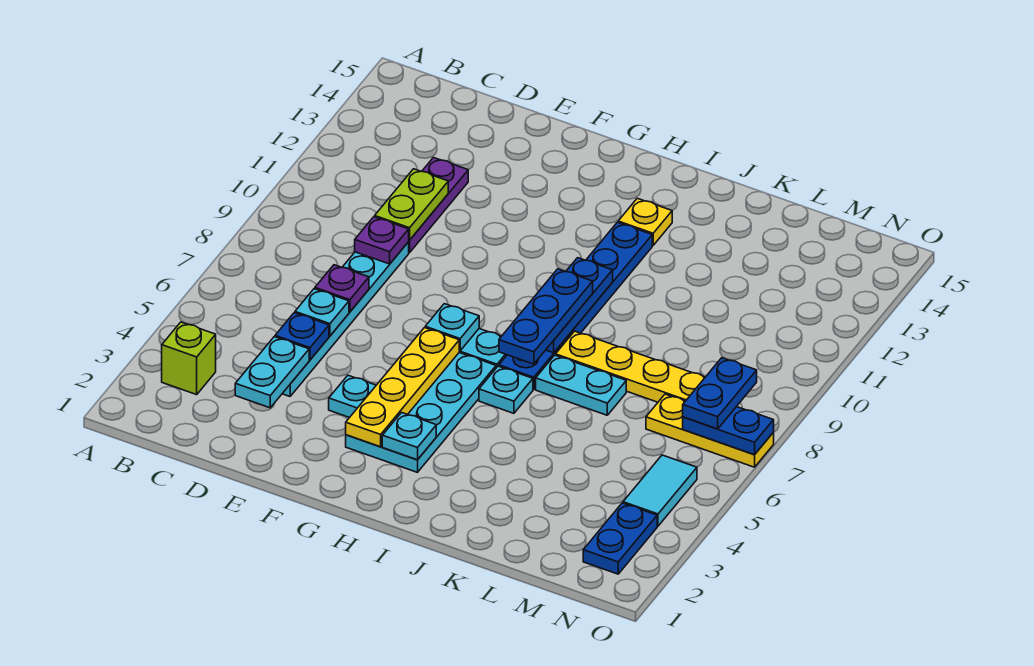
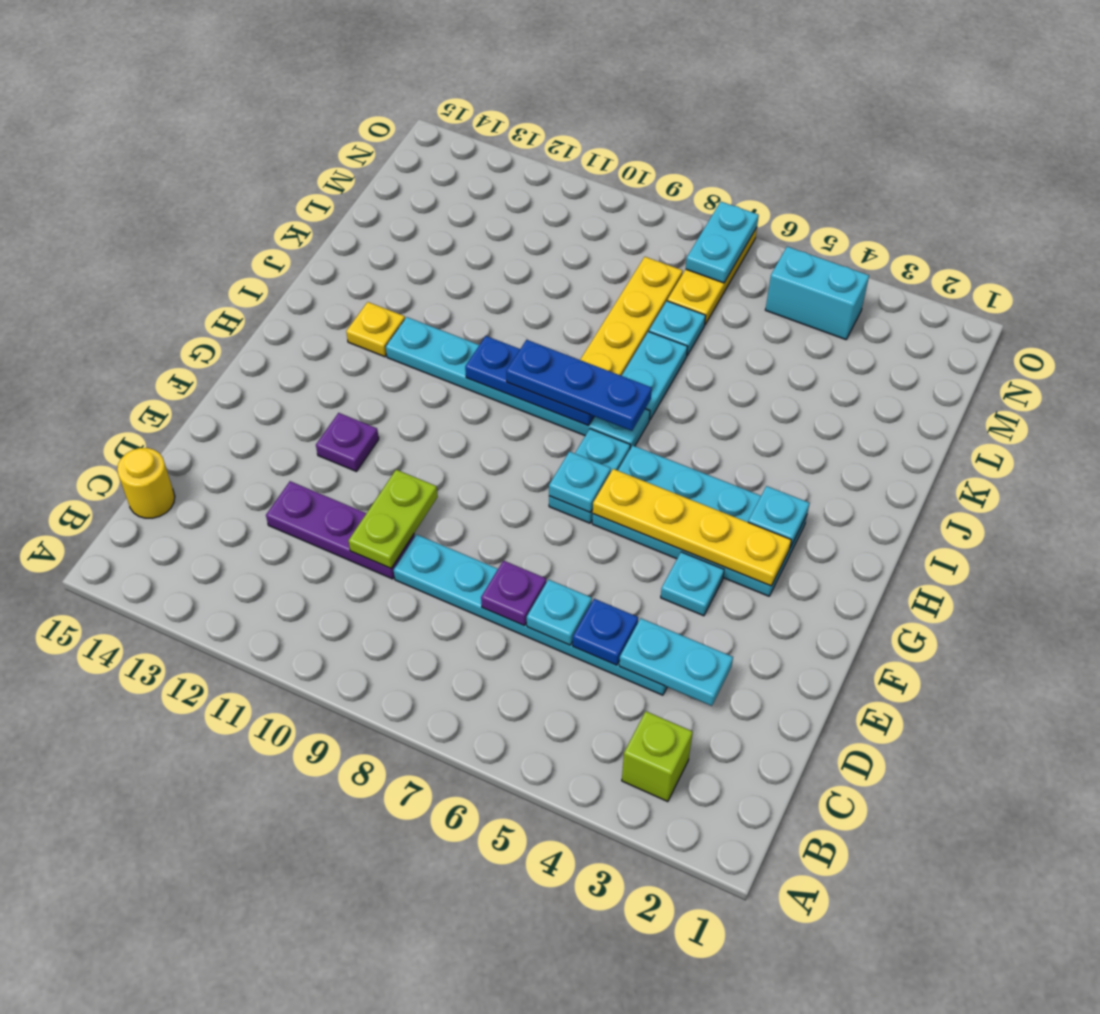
none -> yellow round brick C15 level 1
purple plate D9 level 2 -> purple plate F12 level 1
lime plate D10:D11 level 2 -> lime plate D10:E10 level 2
cyan plate I6 level 1 -> cyan plate L7 level 1
blue plate I7:I12 level 1 -> cyan plate I7:I12 level 1
blue plate N2:N3 level 1 -> none
cyan tile N4:N5 level 1 -> cyan brick N4:N5 level 1
blue plate N7:O7 level 2 -> cyan plate N7:O7 level 2
blue plate N7:N8 level 3 -> none

